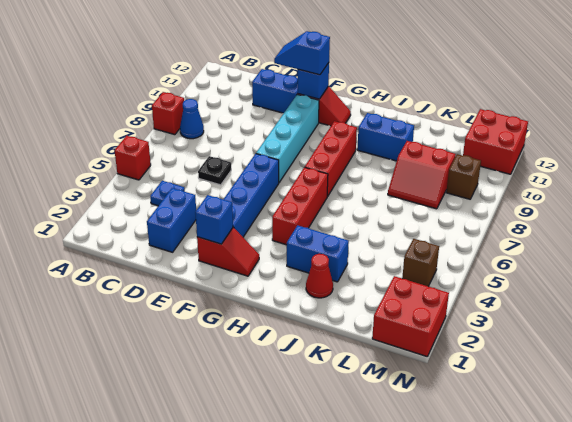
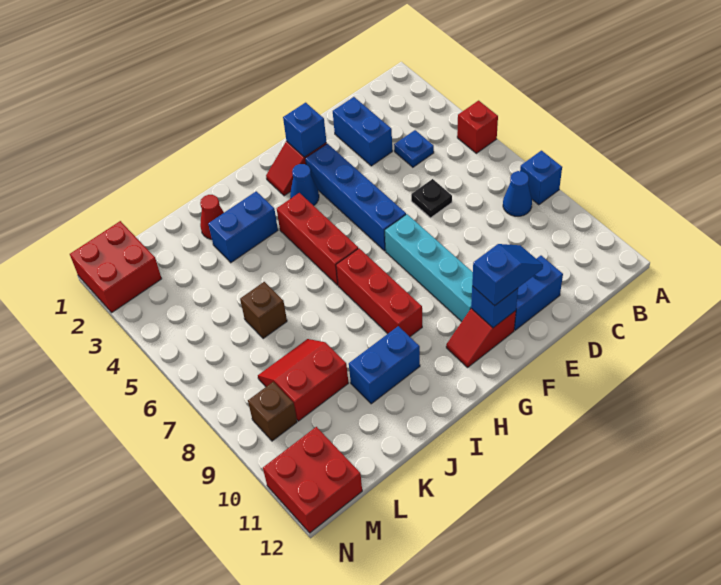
red brick A8 level 1 -> blue brick A8 level 1
none -> blue cone G3 level 1
brown brick M4 level 1 -> brown brick K6 level 1

